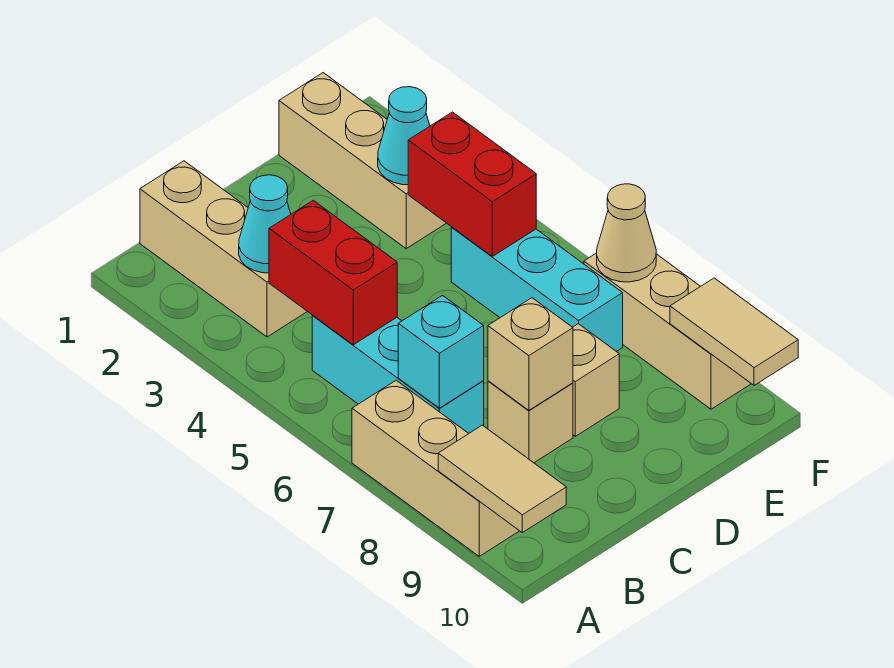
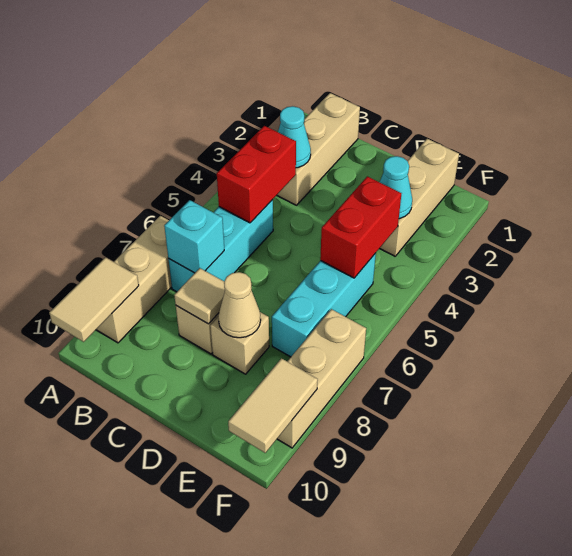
tan brick C8 level 2 -> tan tile C8 level 2
tan cone F7 level 2 -> tan cone D8 level 2

